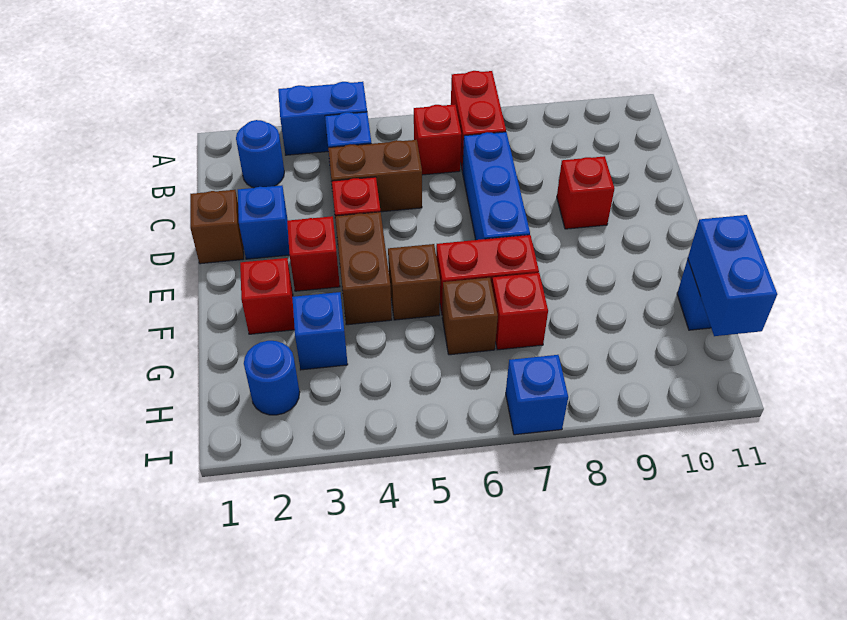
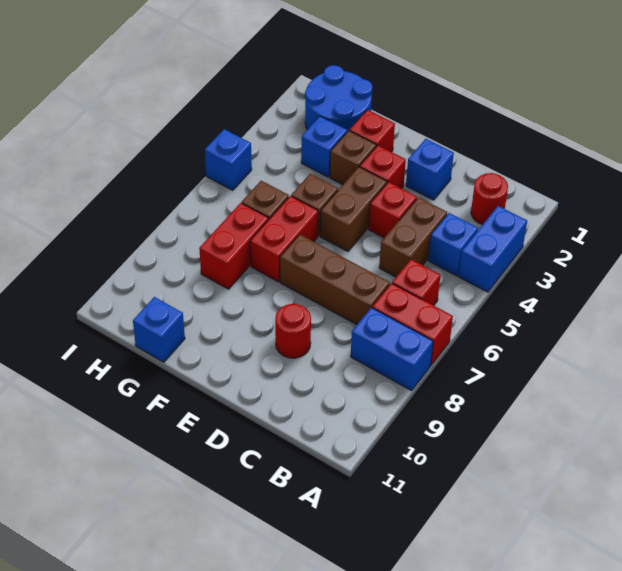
blue round brick B2 level 1 -> red round brick B2 level 1
blue brick C7:E7 level 1 -> brown brick C7:E7 level 1
brown brick D1 level 1 -> brown brick F3 level 1
red brick D9 level 1 -> red round brick D9 level 1
brown brick E4:F4 level 1 -> brown brick E4:E5 level 1
red brick G7 level 1 -> red brick G7:G8 level 1
blue brick G11:H11 level 2 -> blue brick A8:B8 level 1
blue round brick H2 level 1 -> blue round brick G1:H2 level 1
blue brick I7 level 1 -> blue brick I5 level 1

